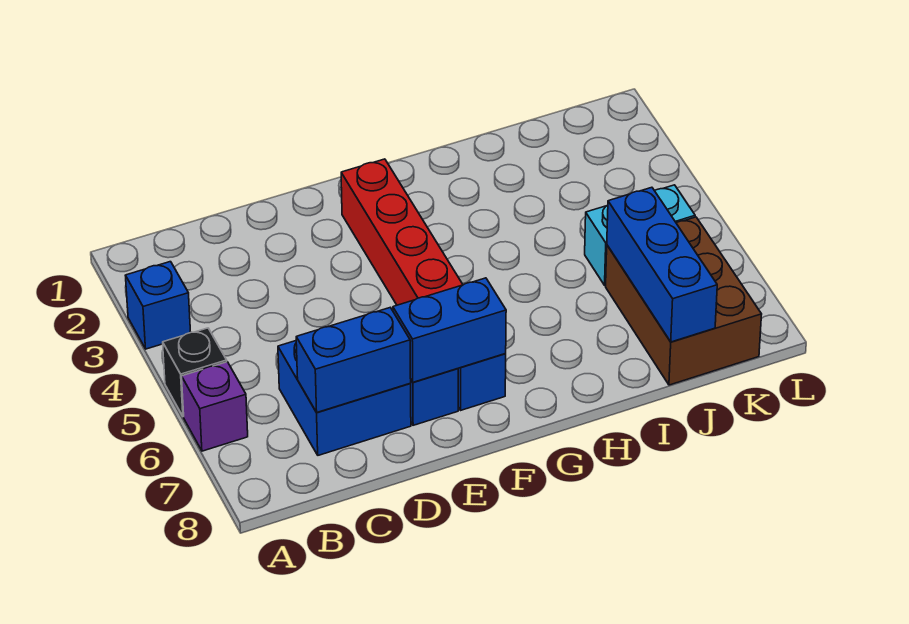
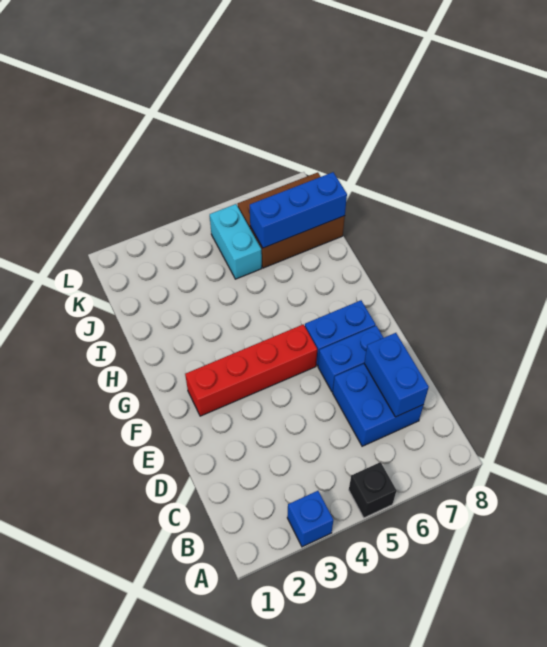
purple brick A6 level 1 -> none
blue brick E7:F7 level 2 -> none

